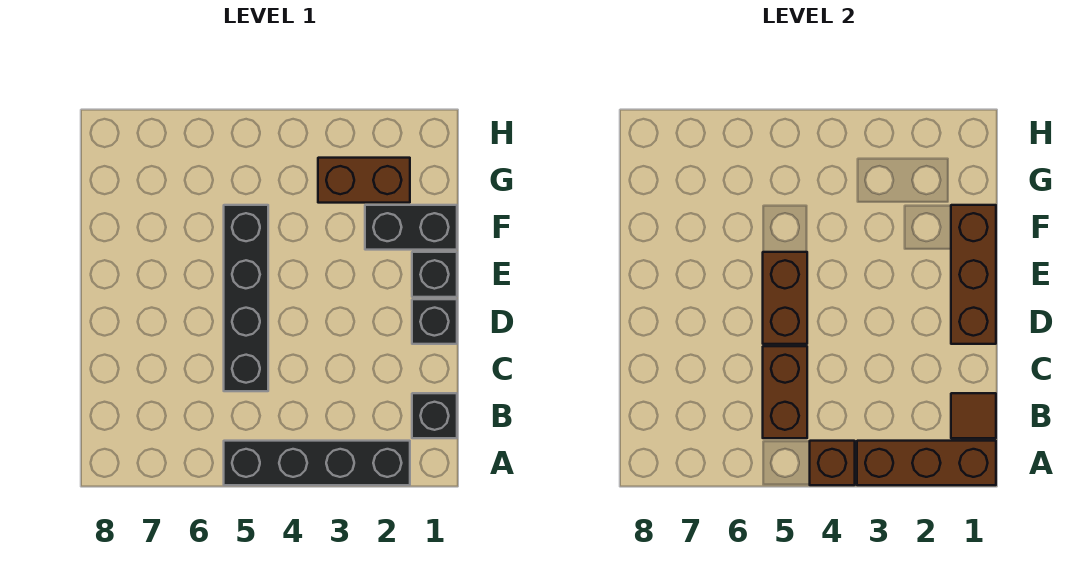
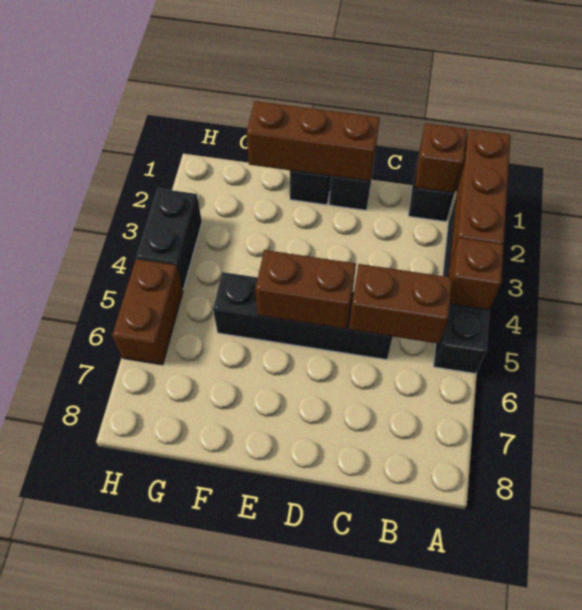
brown tile B1 level 2 -> brown brick B1 level 2
black brick F1:F2 level 1 -> black brick H3:H4 level 1
brown brick G2:G3 level 1 -> brown brick H5:H6 level 1

